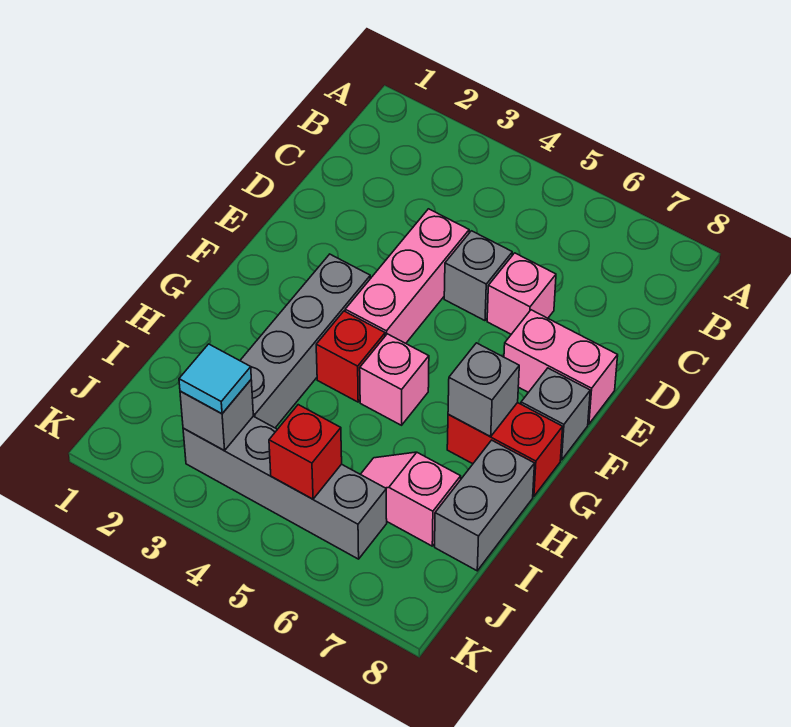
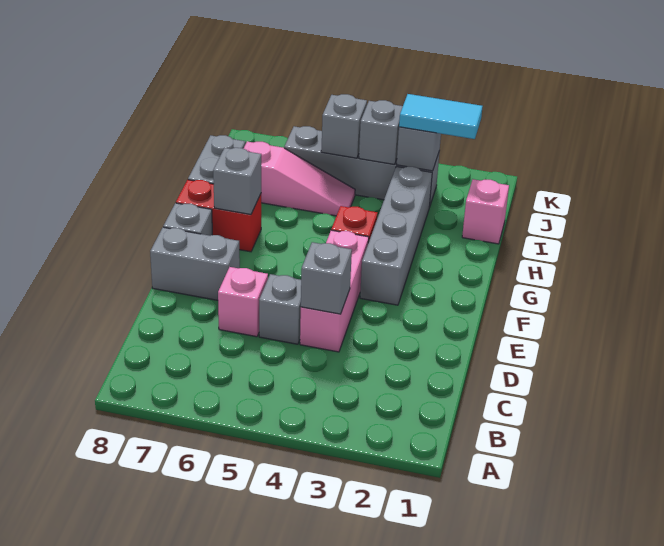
none -> grey brick D4 level 2
pink brick E7:E8 level 1 -> grey brick E7:E8 level 1
pink brick G5 level 1 -> pink brick I1 level 1
pink slope I6:I7 level 1 top 7 -> pink slope I5:I7 level 1 top 7
cyan tile J3 level 3 -> cyan tile J2:J3 level 3
none -> grey brick J4 level 2
red brick J5 level 2 -> grey brick J5 level 2

